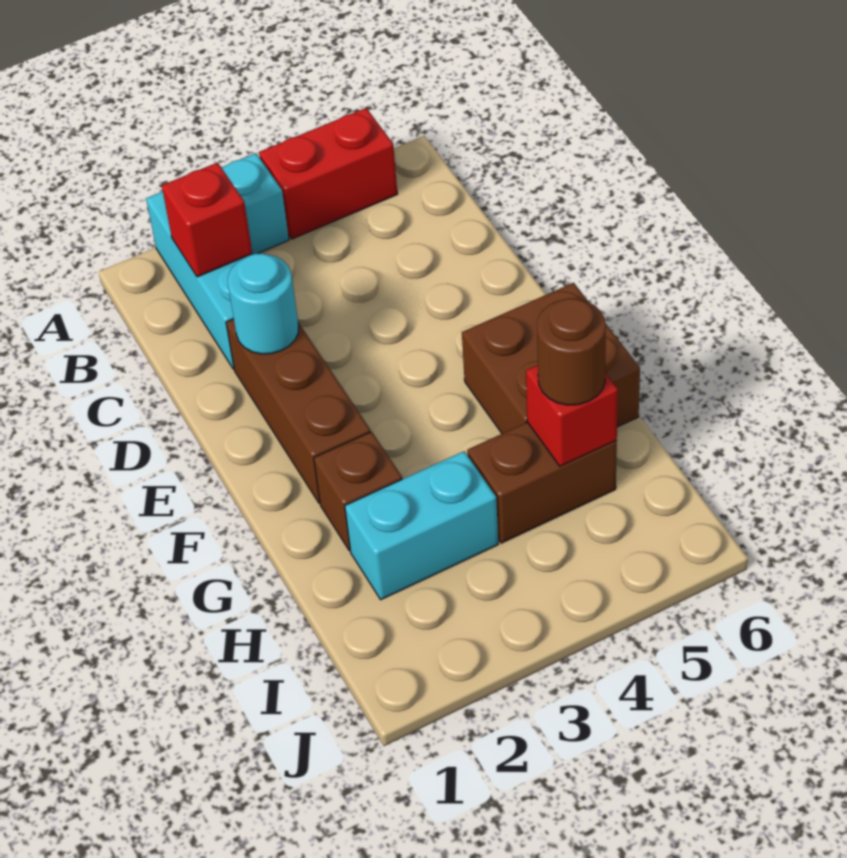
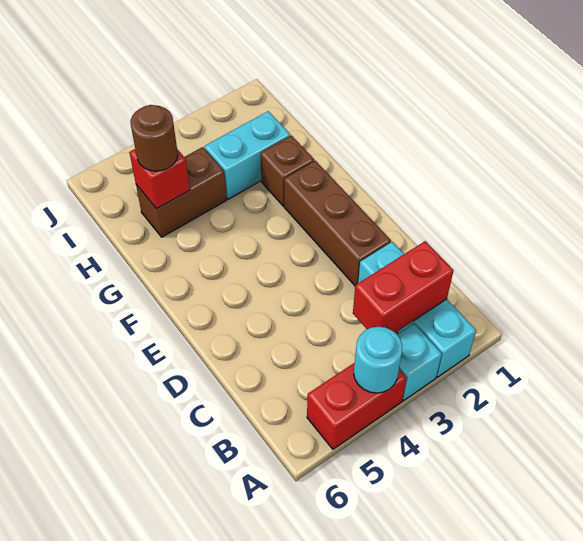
red brick B2 level 2 -> red brick B2:B3 level 2
cyan round brick D2 level 2 -> cyan round brick A4 level 2
brown brick F5:G6 level 1 -> none

